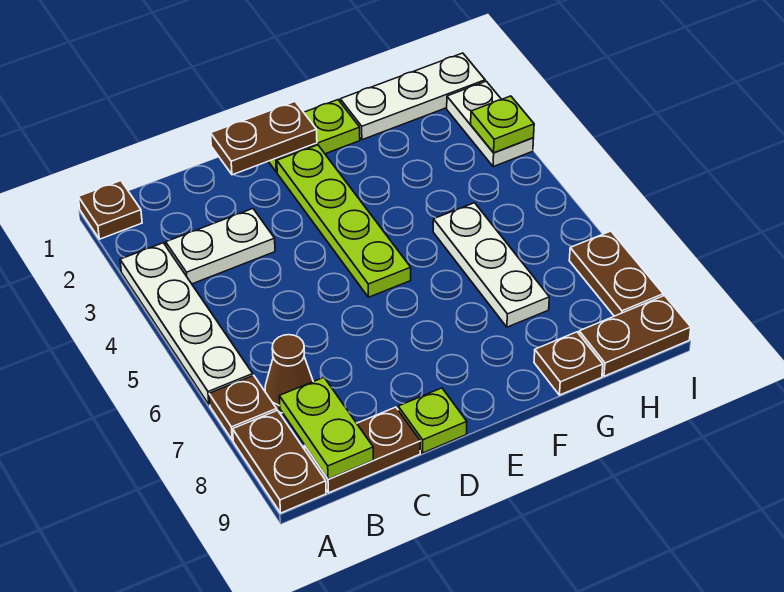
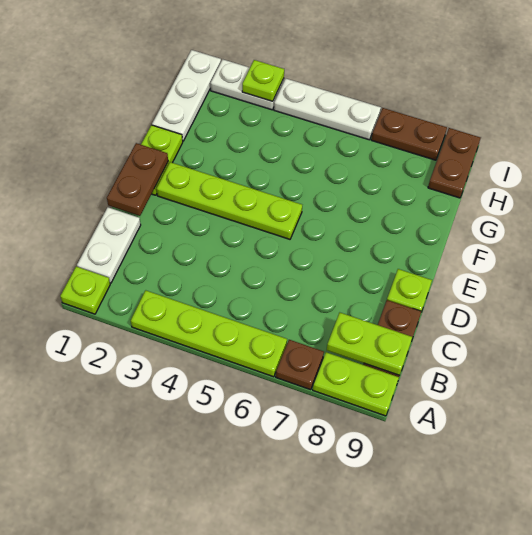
brown plate A1 level 1 -> lime plate A1 level 1
white plate A3:A6 level 1 -> lime plate A3:A6 level 1
brown plate A8:A9 level 1 -> lime plate A8:A9 level 1
white plate B3:C3 level 1 -> white plate B1:C1 level 1
brown cone B7 level 1 -> none
white plate G5:G7 level 1 -> white plate I4:I6 level 1
brown plate G9 level 1 -> none

